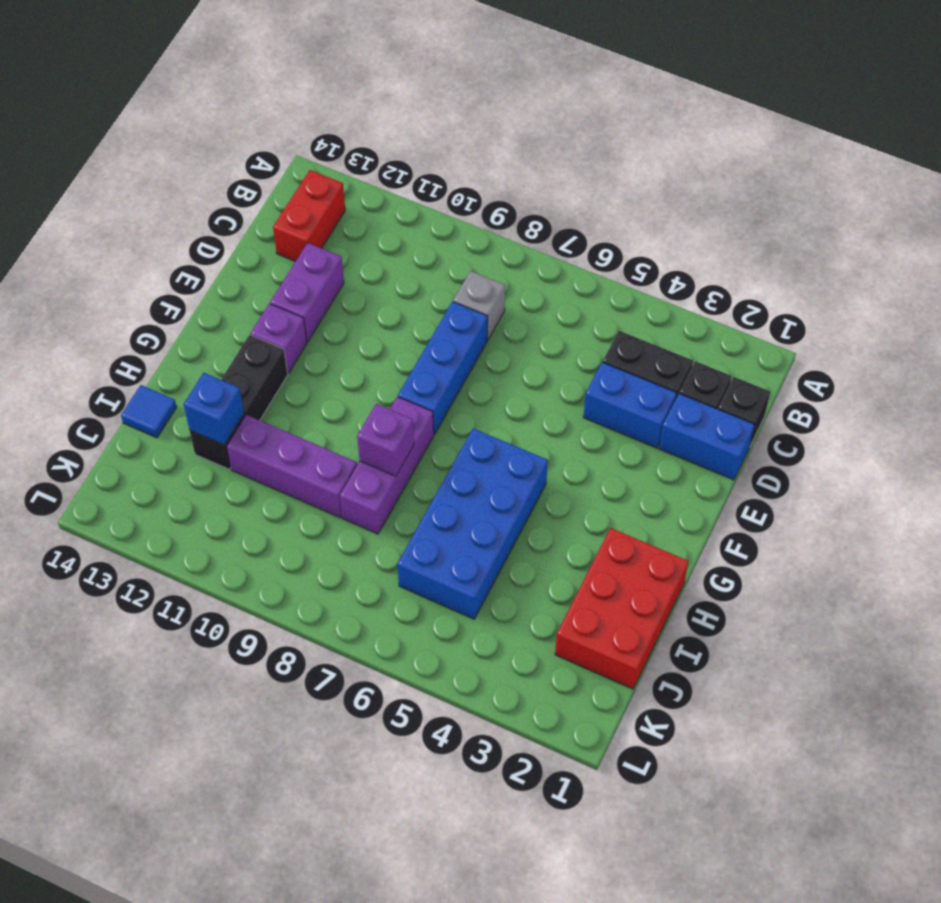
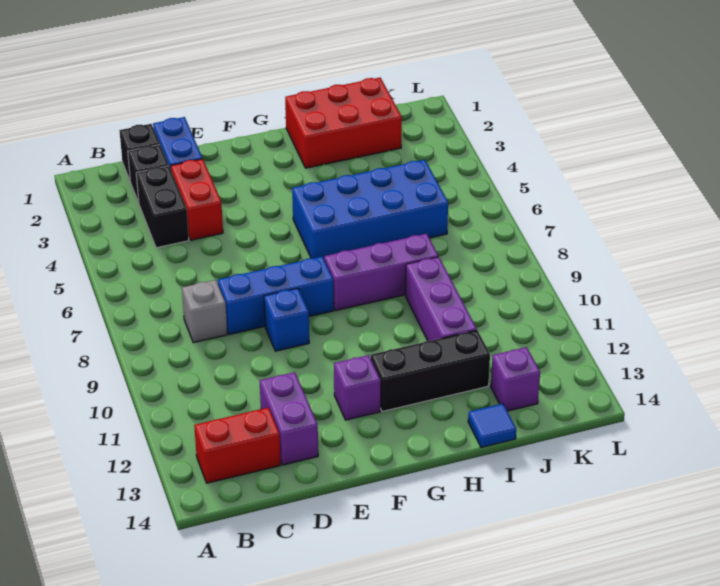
blue brick D3:D4 level 1 -> red brick D3:D4 level 1
purple brick D12:E12 level 1 -> purple brick D12:D13 level 1
purple brick H8 level 2 -> purple brick J13 level 1
blue brick I12 level 2 -> blue brick E9 level 1

